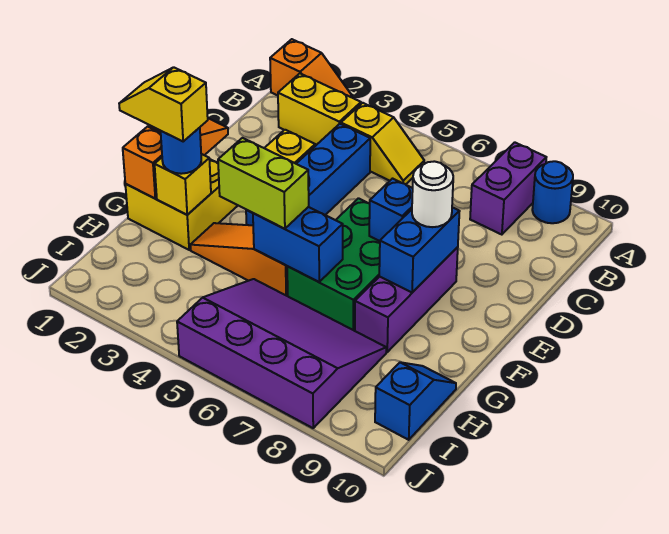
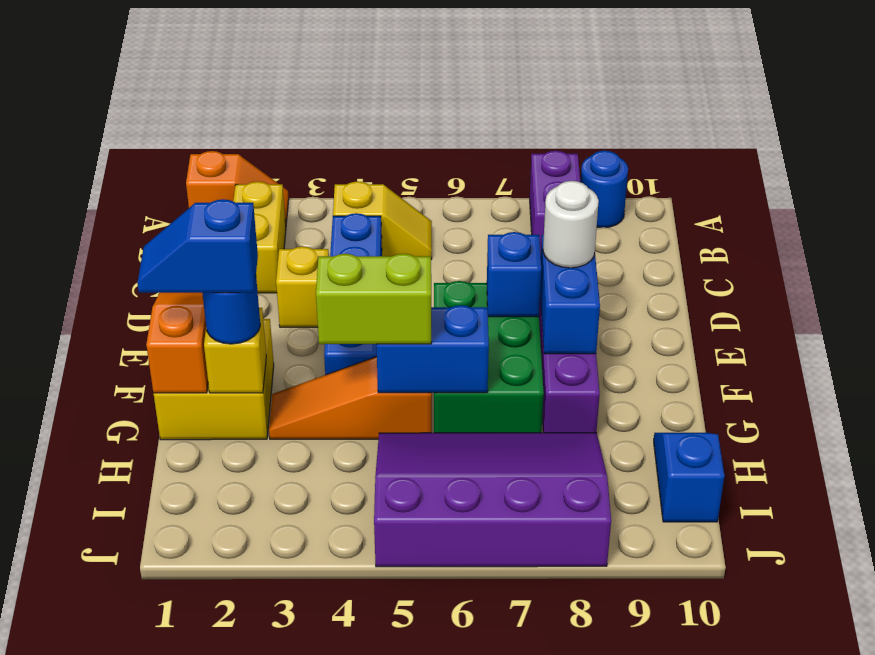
yellow brick B2:B3 level 1 -> yellow brick B2:C2 level 1
yellow slope G1:G2 level 4 top 2 -> blue slope G1:G2 level 4 top 2

